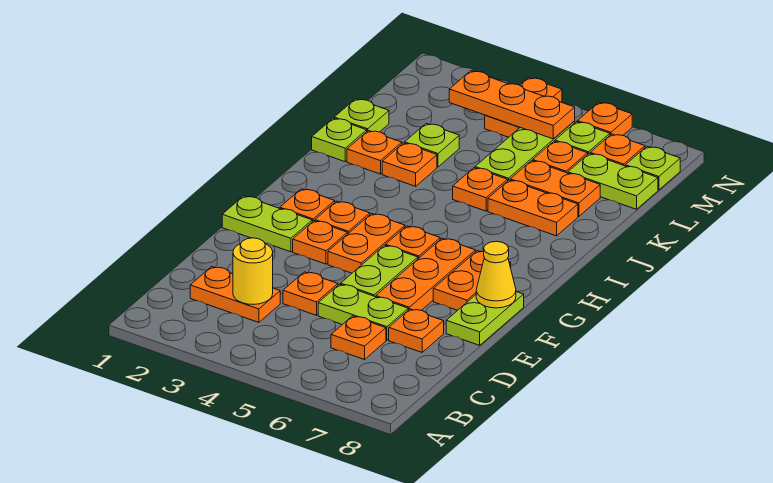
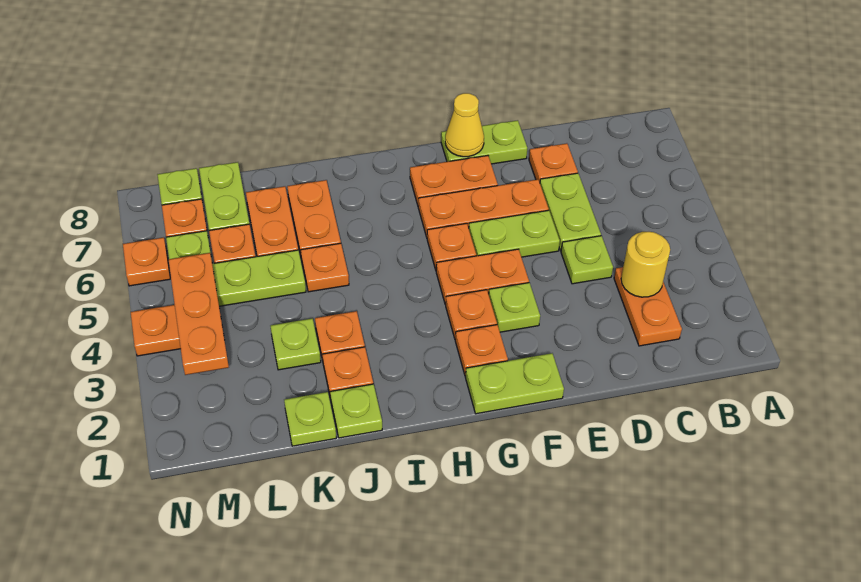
orange plate C6 level 1 -> none
orange plate D4 level 1 -> lime plate D4 level 1
lime plate F1:F2 level 1 -> lime plate F1:G1 level 1
orange plate F3 level 1 -> lime plate F3 level 1

